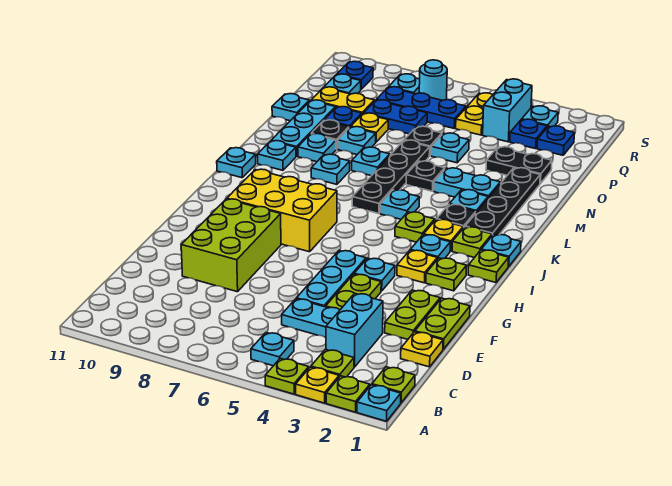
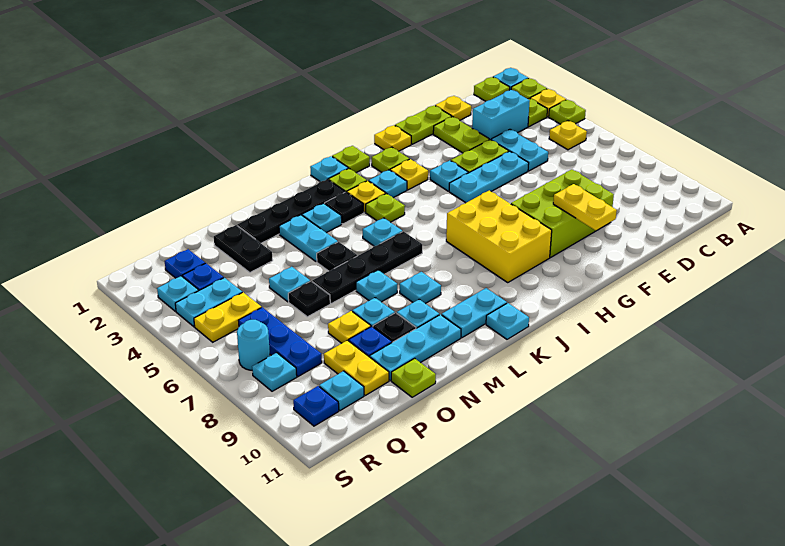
cyan plate B5 level 1 -> yellow plate B5 level 1
lime plate E2:F2 level 1 -> lime plate E2:E3 level 1
none -> yellow plate F9:F10 level 2
none -> yellow plate G1 level 1
cyan plate L10 level 1 -> cyan plate K10:L10 level 1
cyan plate O11 level 1 -> lime plate O11 level 1
blue plate P7:P8 level 1 -> none
cyan brick Q4:R4 level 1 -> cyan plate Q4:R4 level 1

